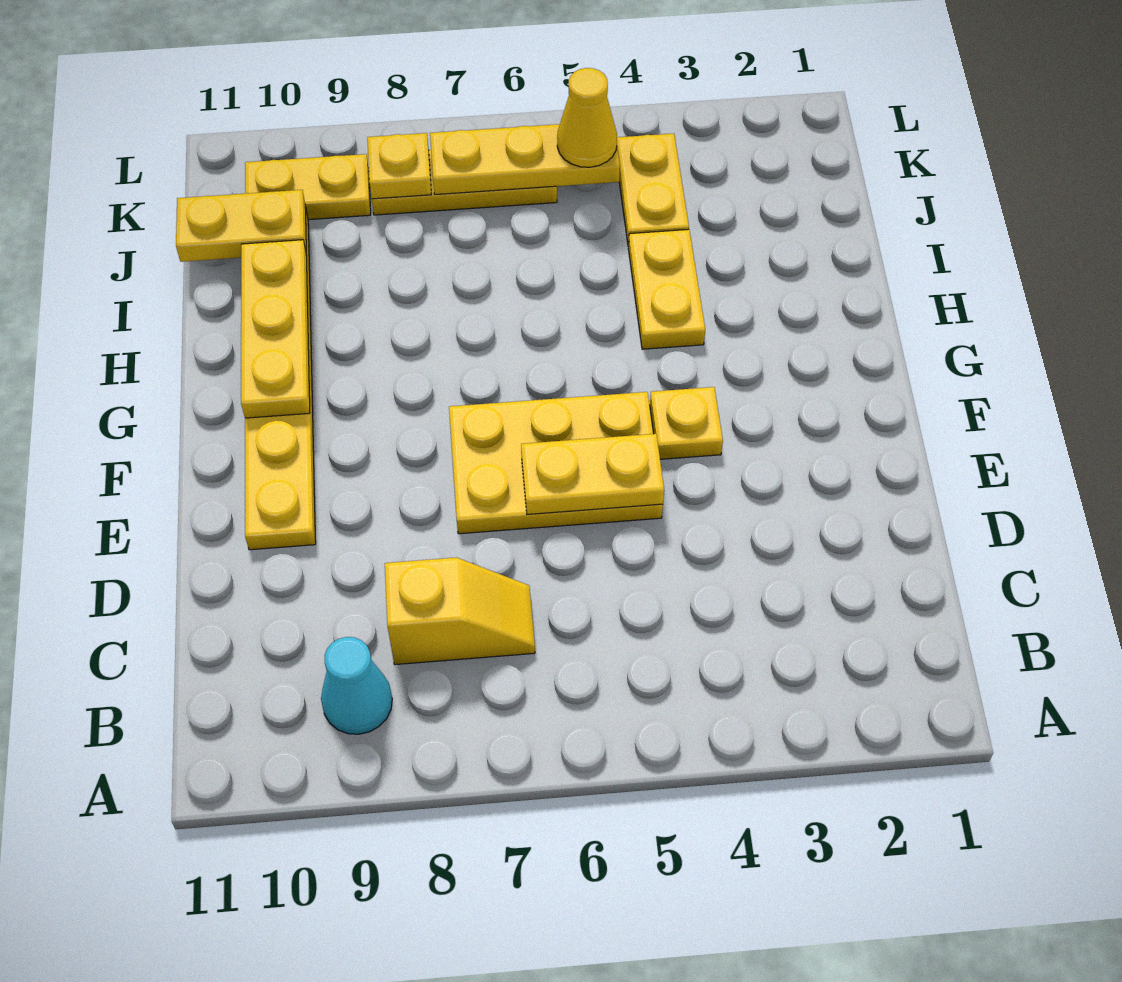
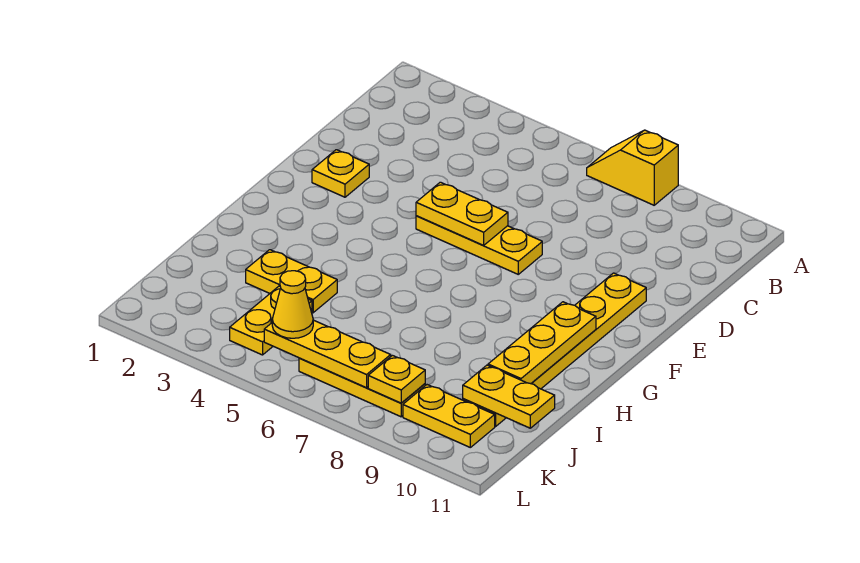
cyan cone B9 level 1 -> none
yellow slope C7:C8 level 1 top 8 -> yellow slope A7:A8 level 1 top 8
yellow plate E5:F7 level 1 -> yellow plate E5:E7 level 1
yellow plate F4 level 1 -> yellow plate E2 level 1
yellow plate H4:I4 level 1 -> yellow plate I3:I4 level 1

